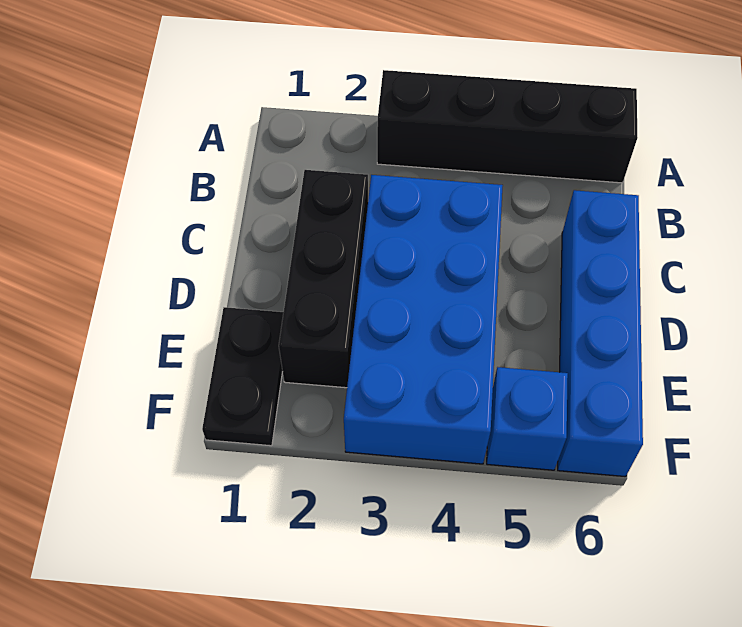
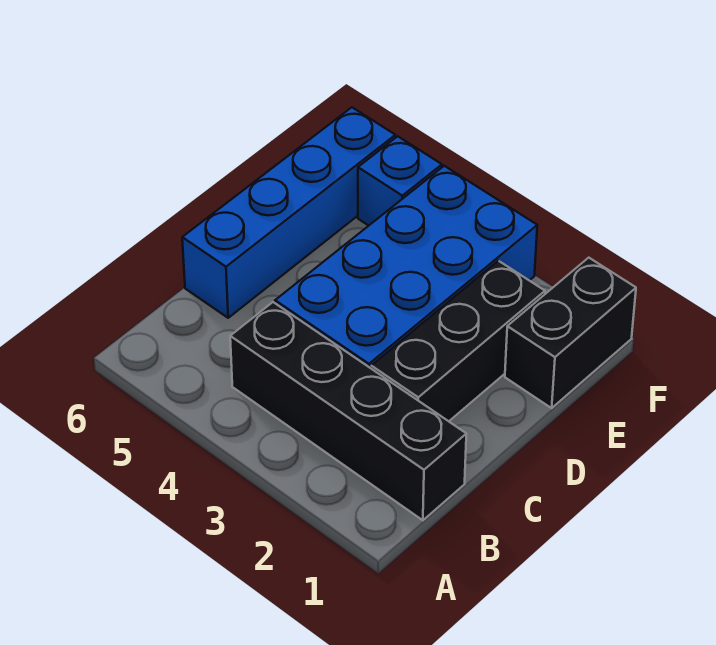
black brick A3:A6 level 1 -> black brick B1:B4 level 1
black plate E1:F1 level 1 -> black brick E1:F1 level 1

